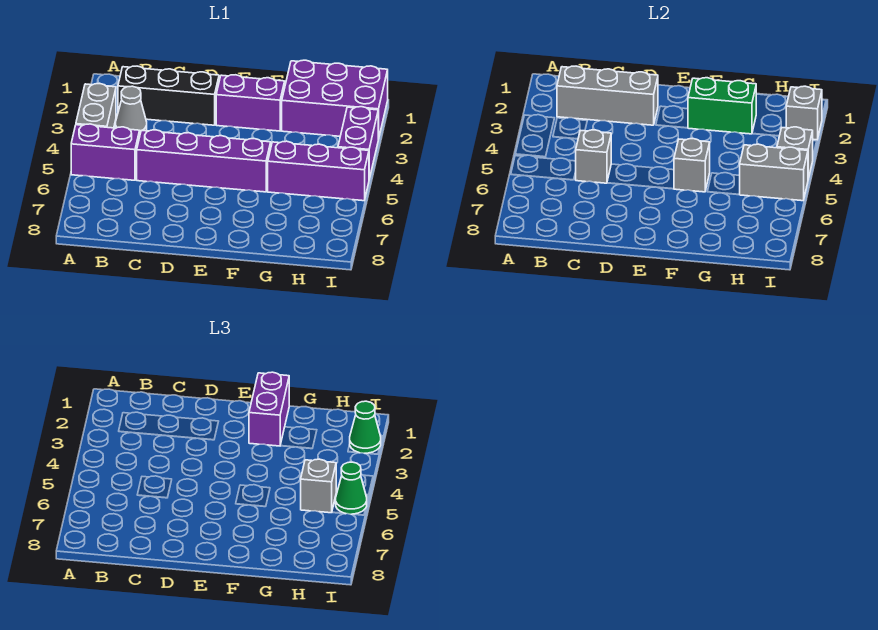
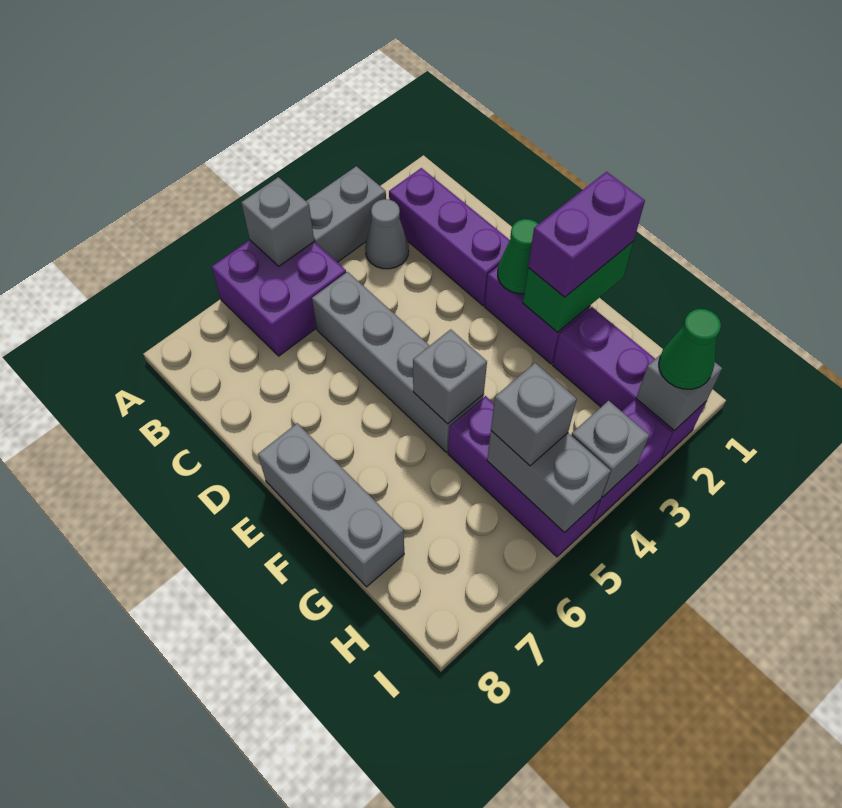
purple brick A5:B5 level 1 -> purple brick A5:B6 level 1
black brick B2:D2 level 1 -> purple brick B2:D2 level 1
grey brick B2:D2 level 2 -> grey brick E8:G8 level 1
purple brick C5:F5 level 1 -> grey brick C5:F5 level 1
grey brick C5 level 2 -> grey brick A5 level 2
green brick F2:G2 level 2 -> green brick F1:F2 level 2
purple brick G1:I2 level 1 -> purple brick G2:I2 level 1
green cone I5 level 3 -> green cone E2 level 2

